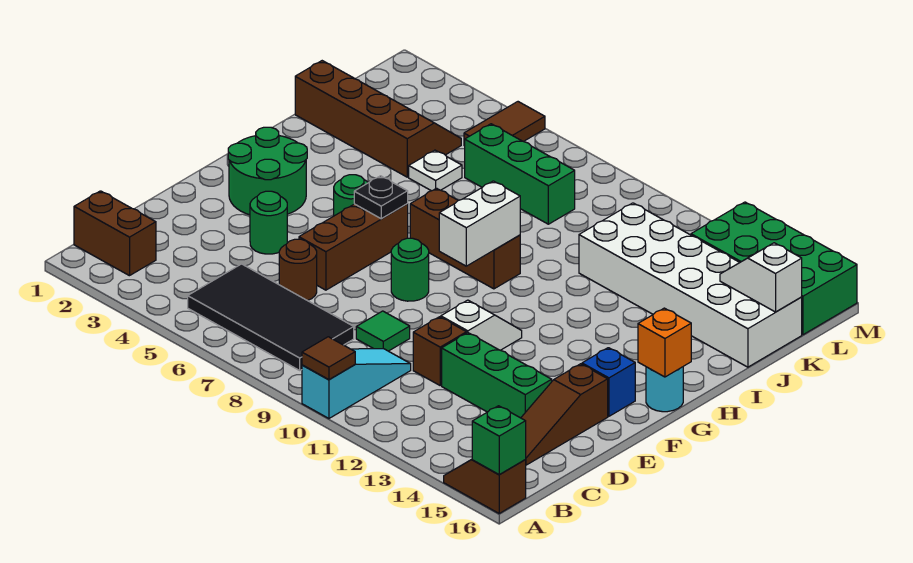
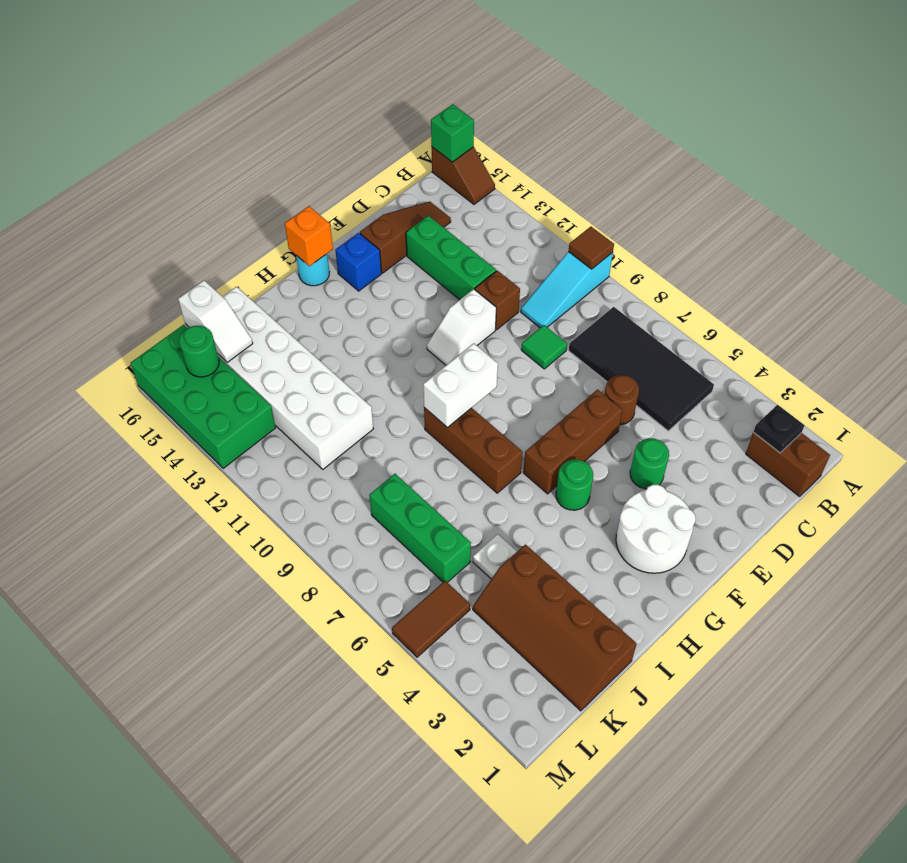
green round brick F2:G3 level 1 -> white round brick F2:G3 level 1
green round brick F8 level 1 -> green round brick L15 level 2
black plate G6 level 2 -> black plate B2 level 2

